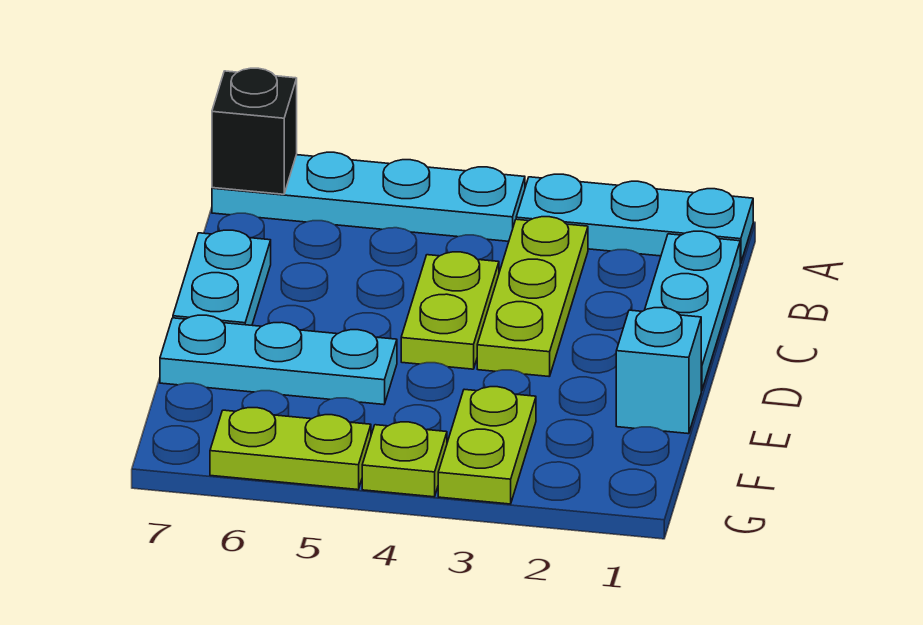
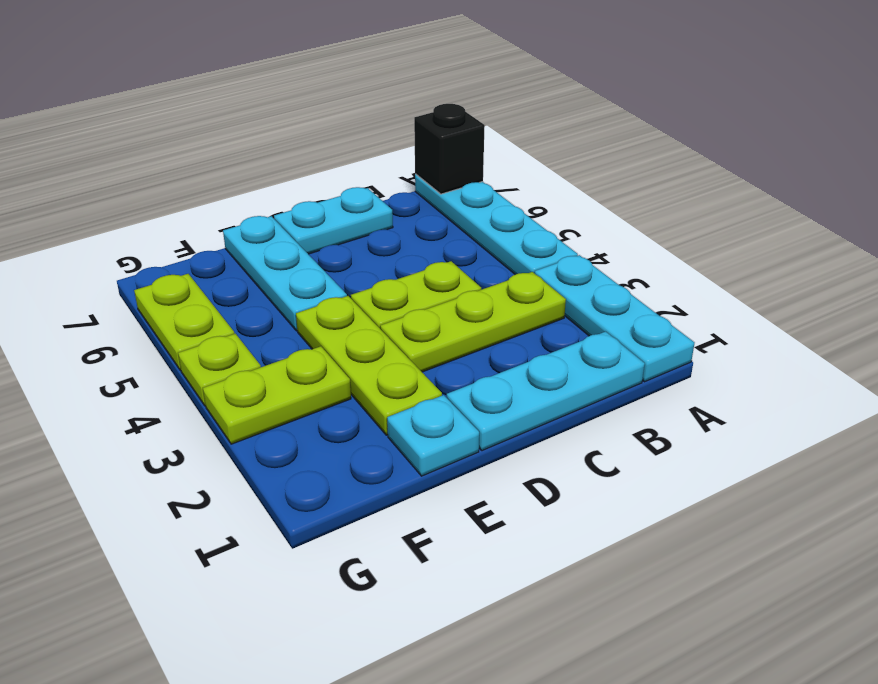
cyan brick E1 level 1 -> cyan plate E1 level 1
none -> lime plate E2:E4 level 1

